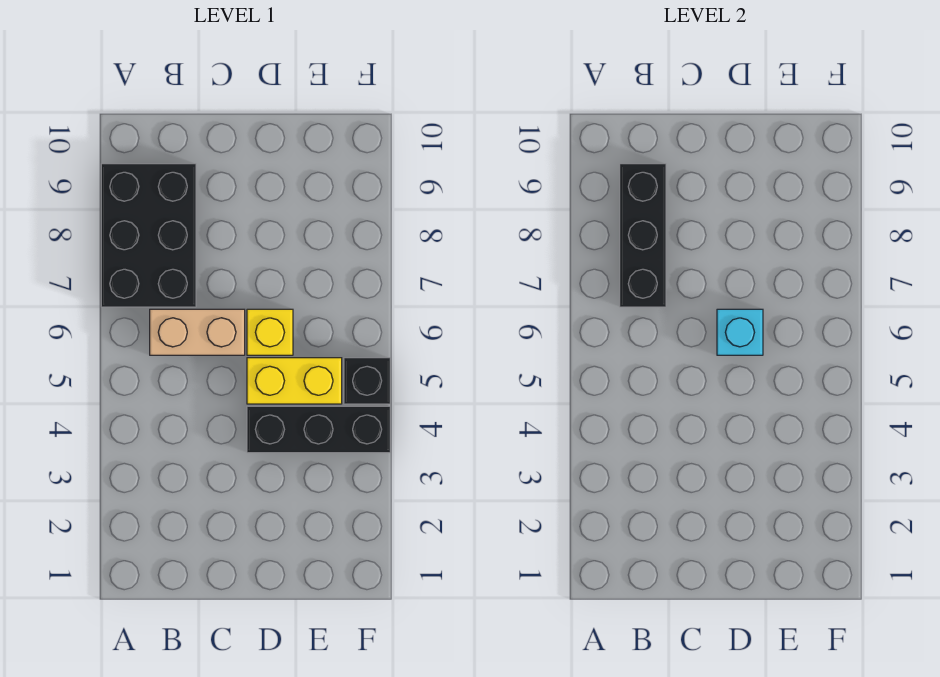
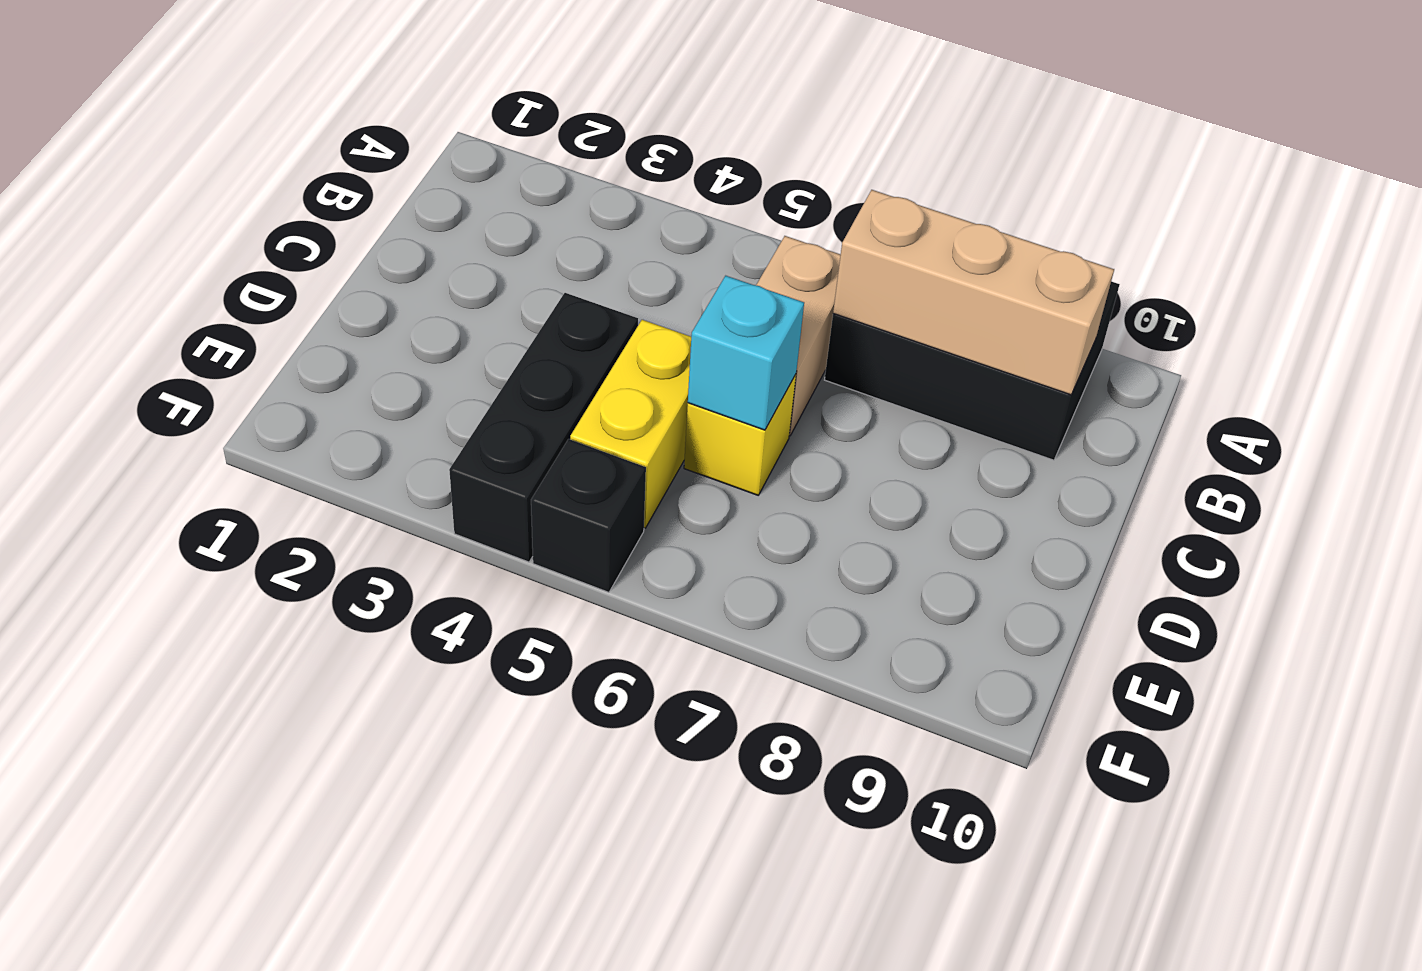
black brick B7:B9 level 2 -> tan brick B7:B9 level 2

